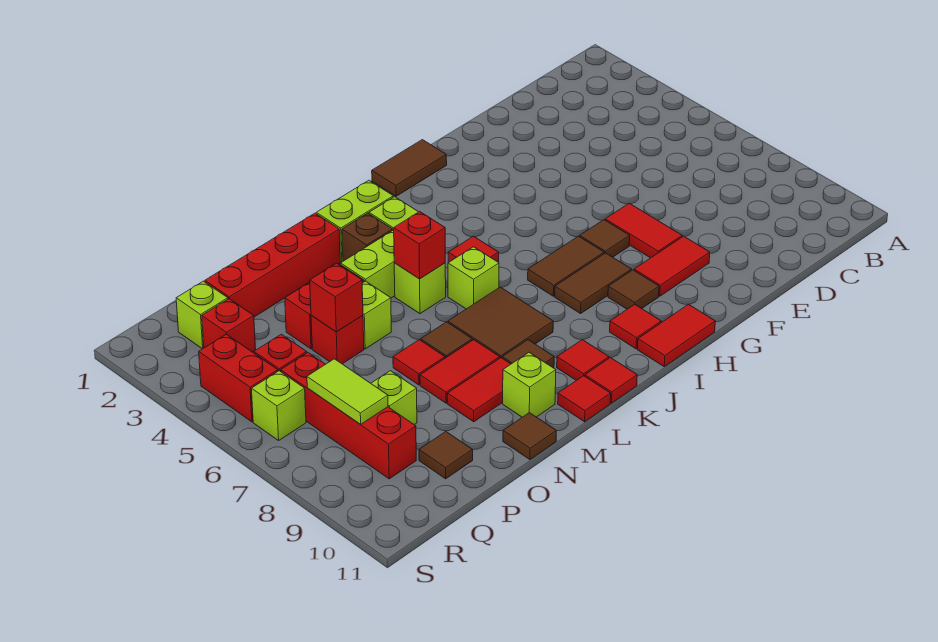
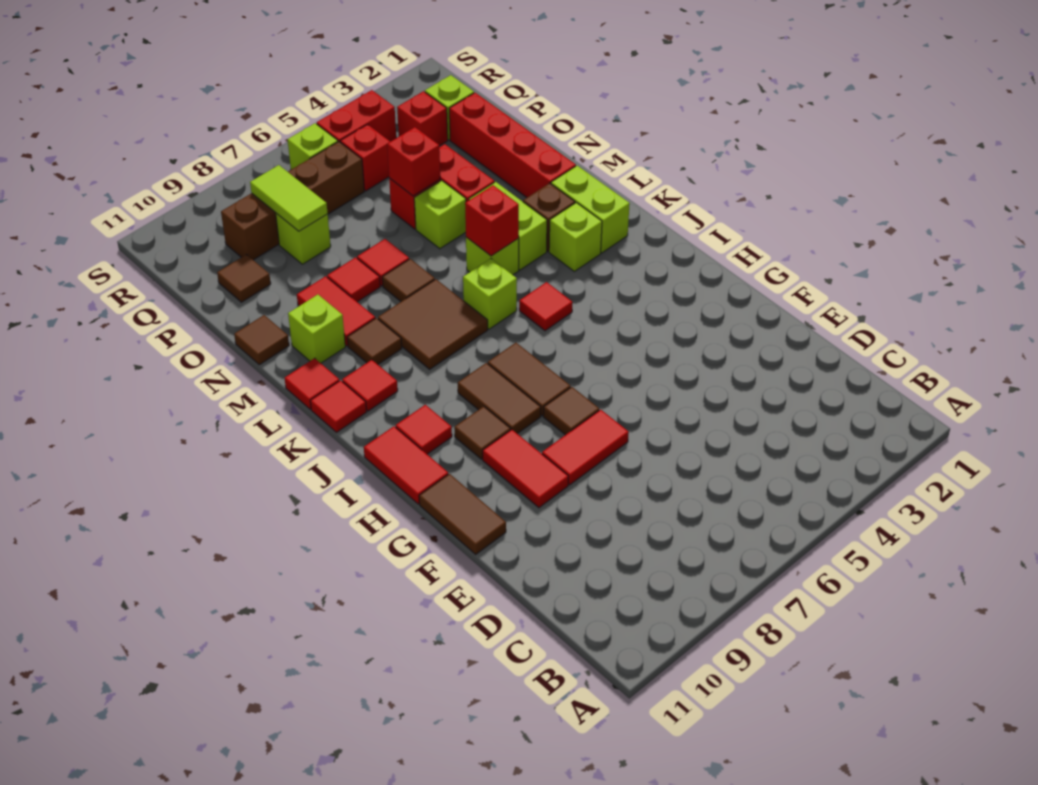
brown tile H1:I1 level 1 -> brown tile F11:G11 level 1
red tile M8:N8 level 1 -> red tile N8 level 1
red brick Q6:Q9 level 1 -> brown brick Q6:Q9 level 1
lime tile Q7:Q8 level 2 -> lime tile P8:Q8 level 2

